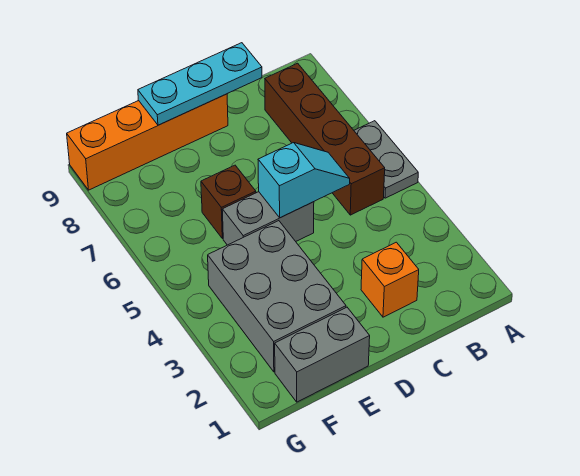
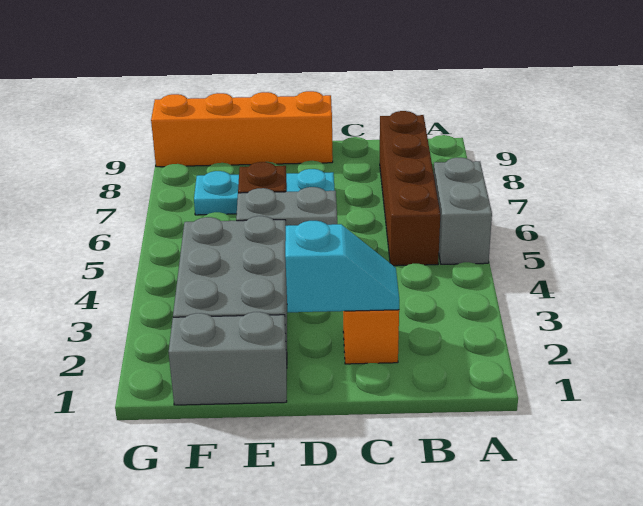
grey plate A5:A6 level 1 -> grey brick A5:A6 level 1
cyan slope C5:D5 level 2 top D -> cyan slope C2:D2 level 2 top D
cyan plate C9:E9 level 2 -> cyan plate D7:F7 level 1

